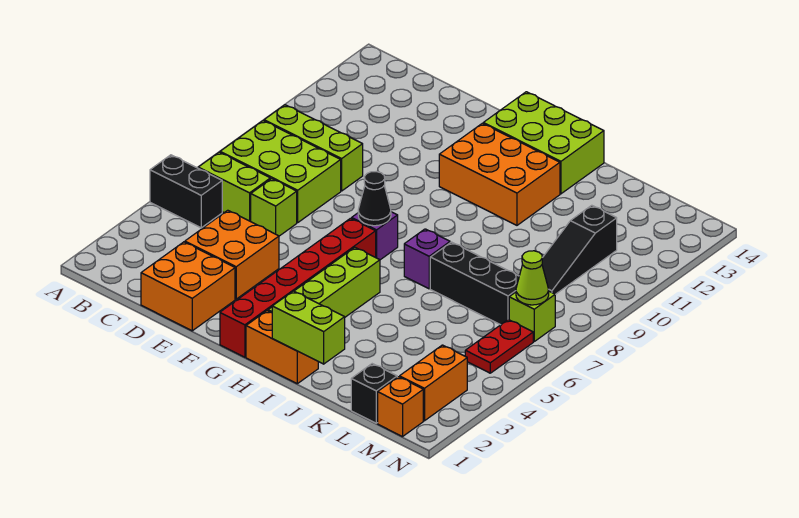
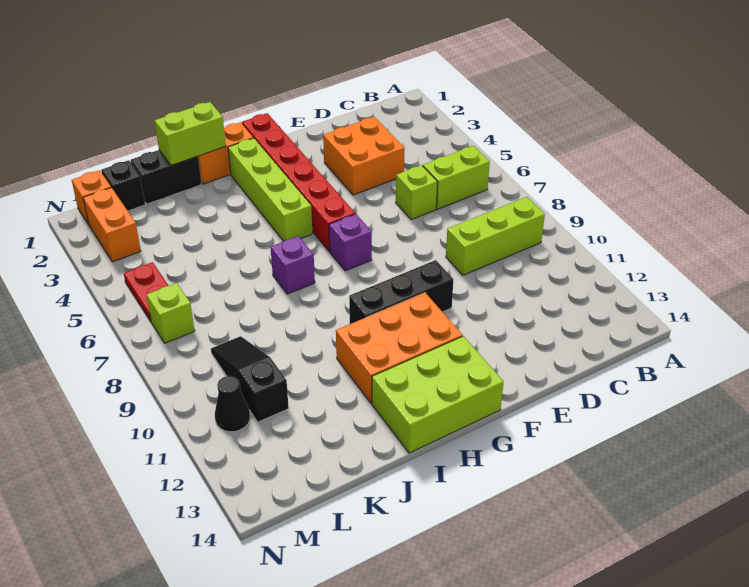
black brick A5:B5 level 1 -> black brick J1:K1 level 1
lime brick B7:D8 level 1 -> none
orange brick D1:E2 level 1 -> none
black cone G7 level 2 -> black cone M11 level 1
black brick J7:L7 level 1 -> black brick F10:H10 level 1
lime cone M7 level 2 -> none

